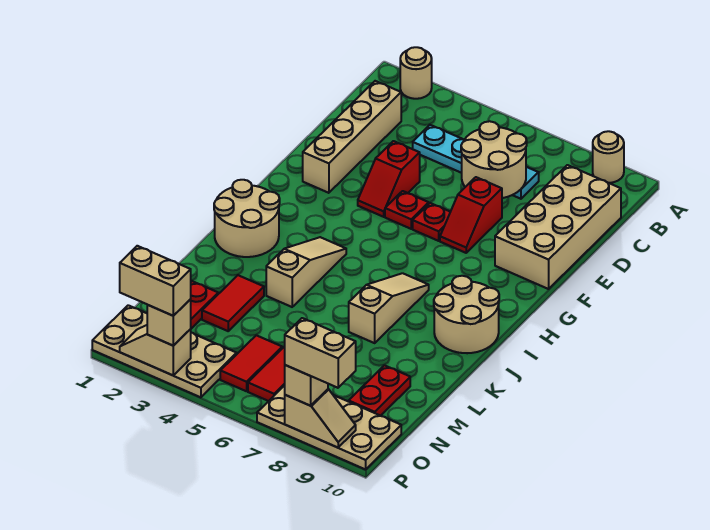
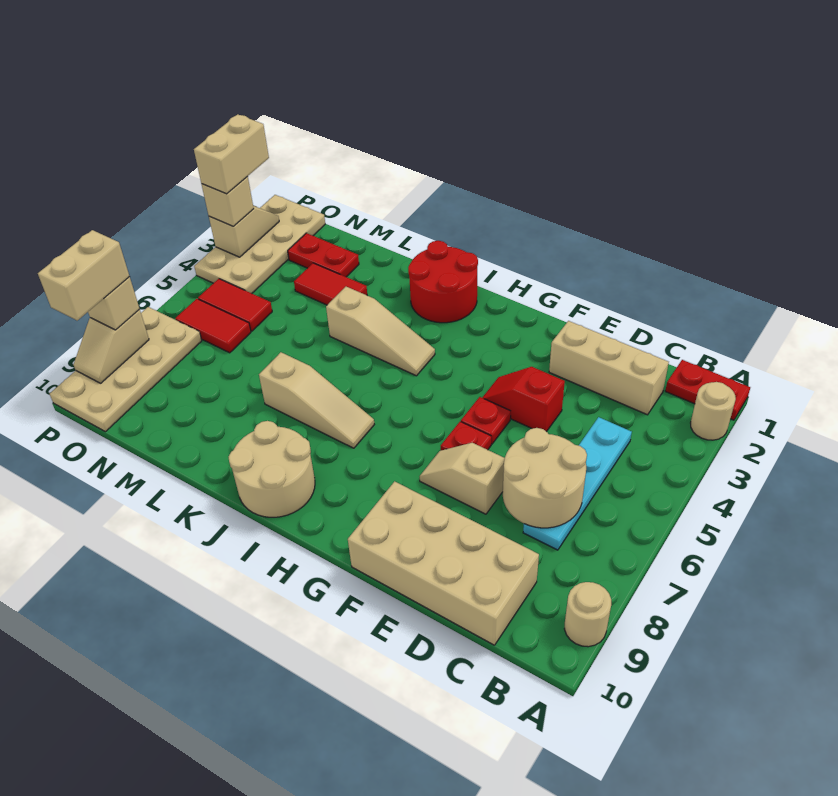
tan brick C2:F2 level 1 -> tan brick C2:E2 level 1
red slope E7:F7 level 1 top E -> tan slope E7:F7 level 1 top E
tan round brick I1:J2 level 1 -> red round brick I1:J2 level 1
red plate M9:N9 level 1 -> red plate A1:B1 level 1

